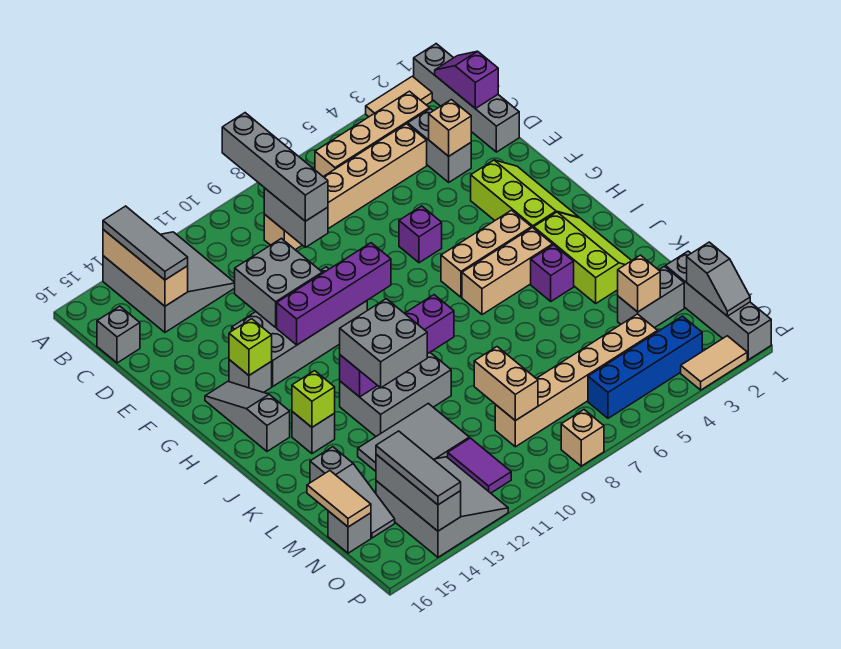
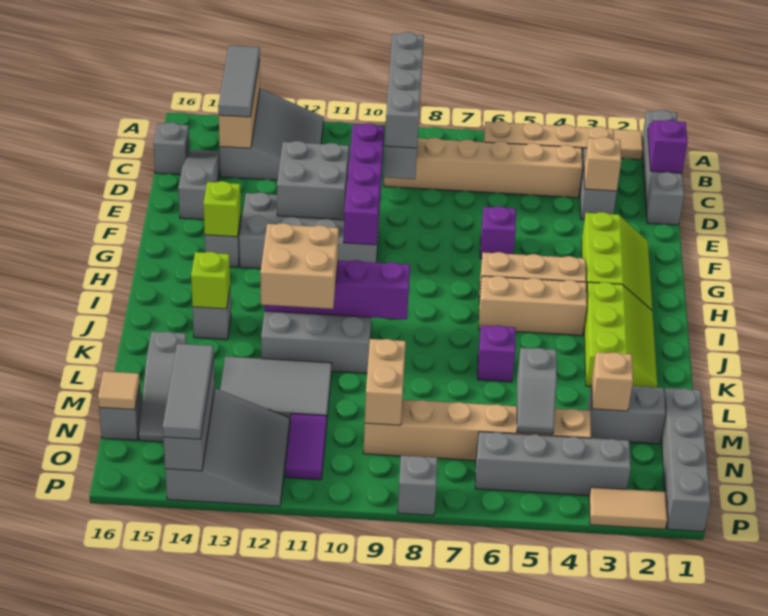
purple brick G9:G12 level 2 -> purple brick D10:G10 level 2
grey slope G15:I15 level 1 top I -> grey slope C15:E15 level 1 top E
purple brick J4 level 1 -> purple brick K6 level 1
grey brick J11:K12 level 3 -> tan brick J11:K12 level 3
tan tile M16:N16 level 2 -> tan tile N16 level 2
grey slope N1:O1 level 2 top N -> grey slope M5:N5 level 2 top M
blue brick O3:O6 level 1 -> grey brick O3:O6 level 1
tan brick P8 level 1 -> grey brick P8 level 1

